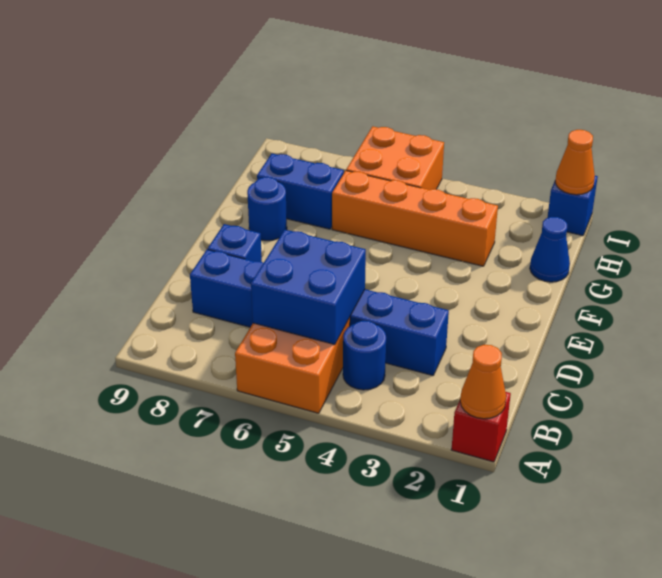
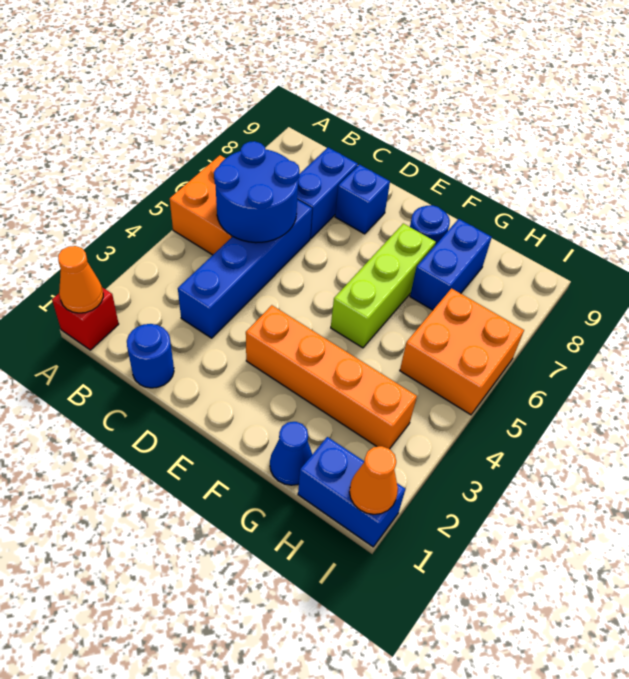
blue round brick B4 level 1 -> blue round brick C1 level 1
blue brick B5:C6 level 2 -> blue round brick B5:C6 level 2
none -> lime brick F5:F7 level 1
orange brick G3:G6 level 1 -> orange brick E3:H3 level 1
blue brick I1 level 1 -> blue brick H1:I1 level 1

